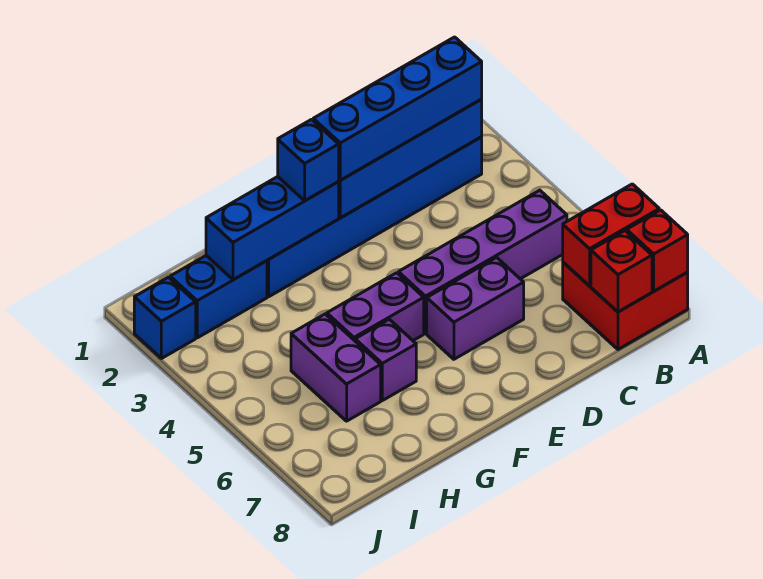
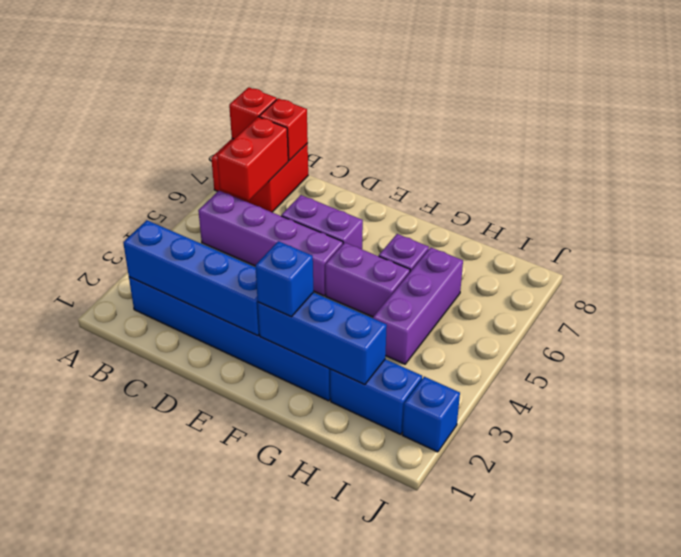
red brick A7:B7 level 2 -> red brick B6:B7 level 2
blue brick B2:E2 level 3 -> none
purple brick H5:H6 level 1 -> purple brick H4:H6 level 1

